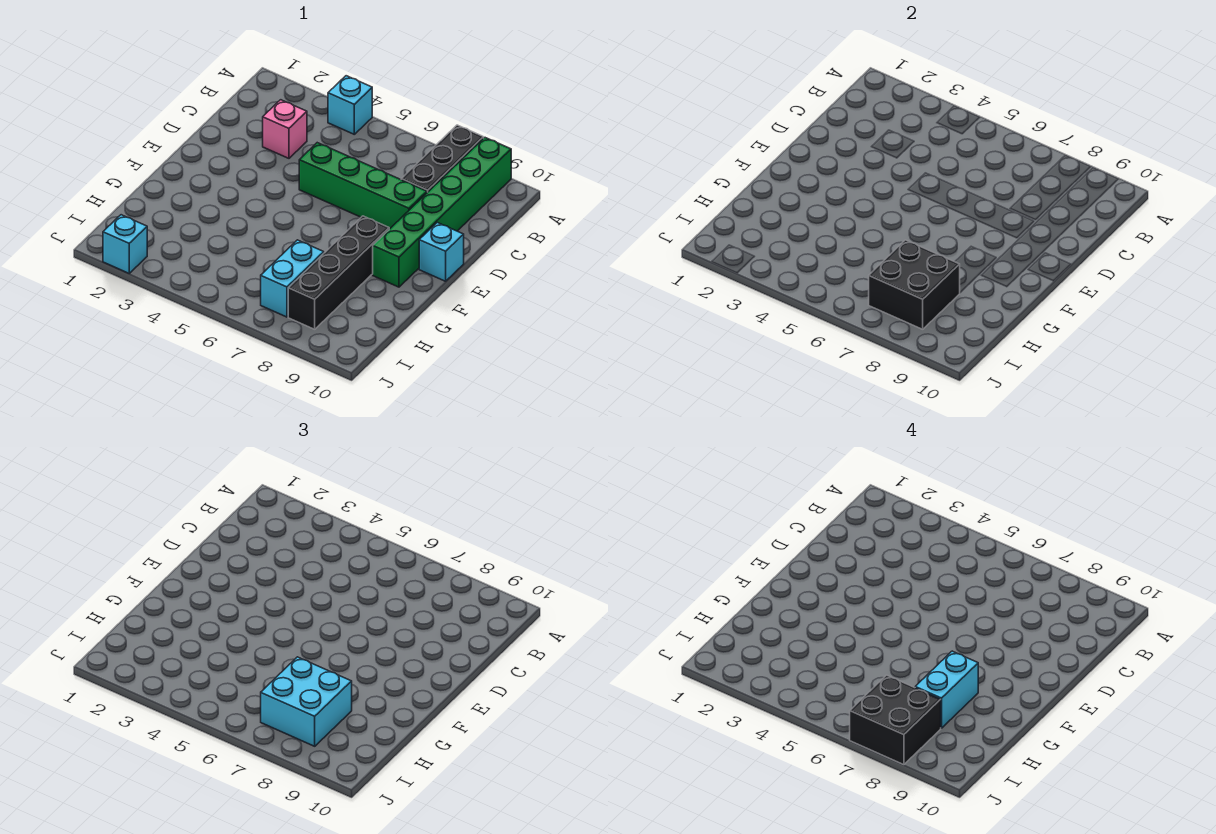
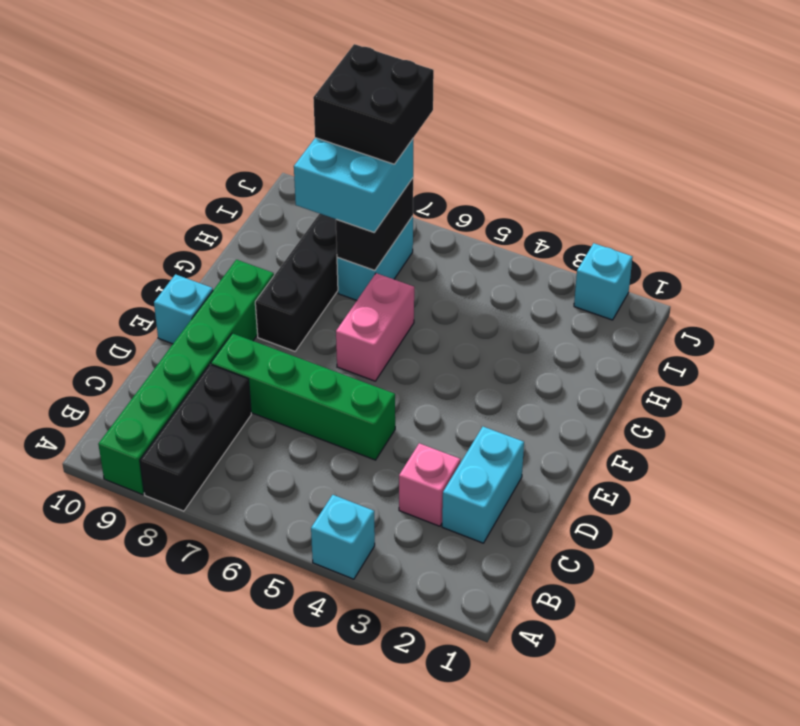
none -> pink brick F6:G6 level 1
cyan brick G8:H8 level 4 -> cyan brick C2:D2 level 1
black brick H7:I8 level 2 -> black brick H7:I7 level 2

